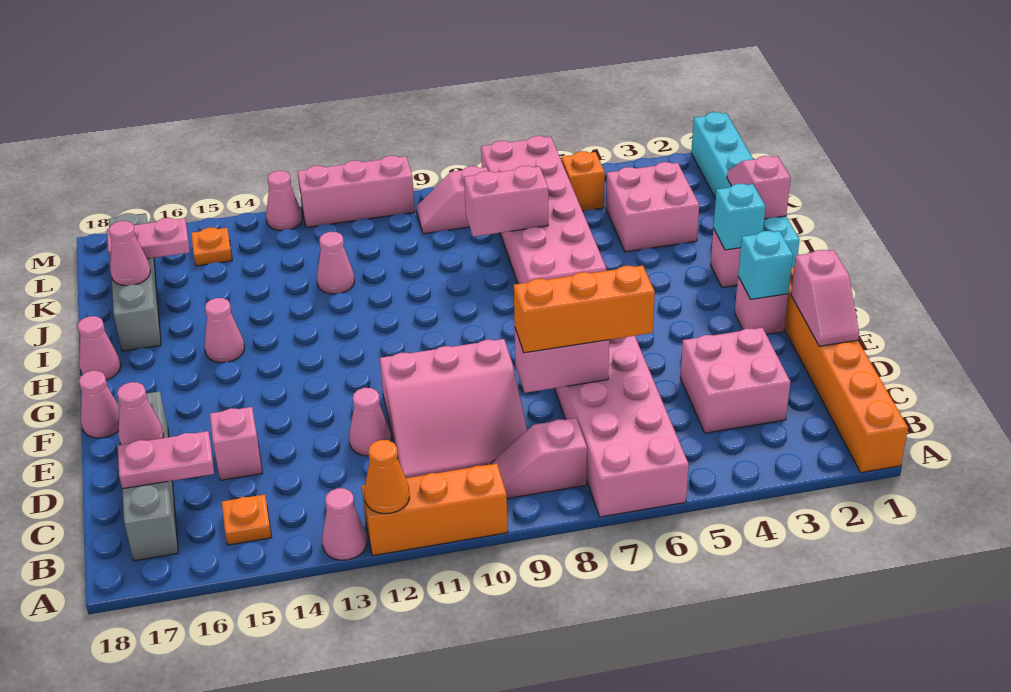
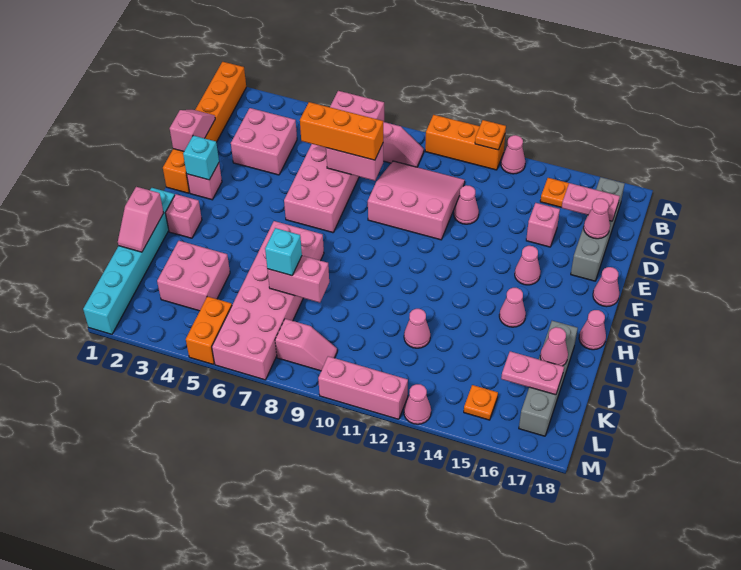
orange cone A12 level 2 -> orange plate A12 level 2
none -> pink cone F15 level 1
cyan brick H2 level 2 -> cyan brick J7 level 3
orange brick L5 level 1 -> orange brick L5:M5 level 1

